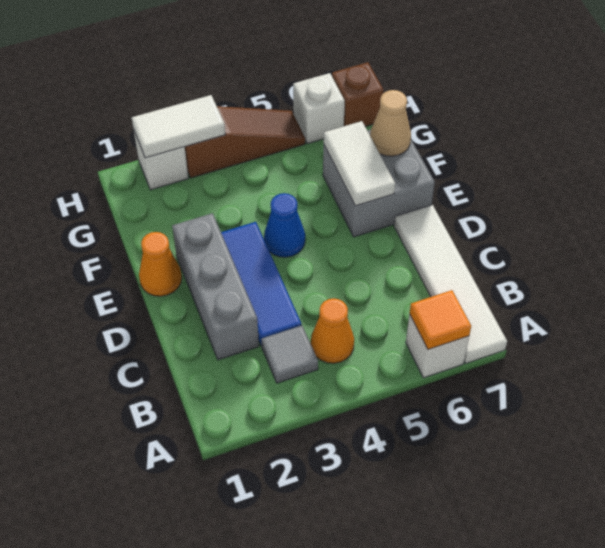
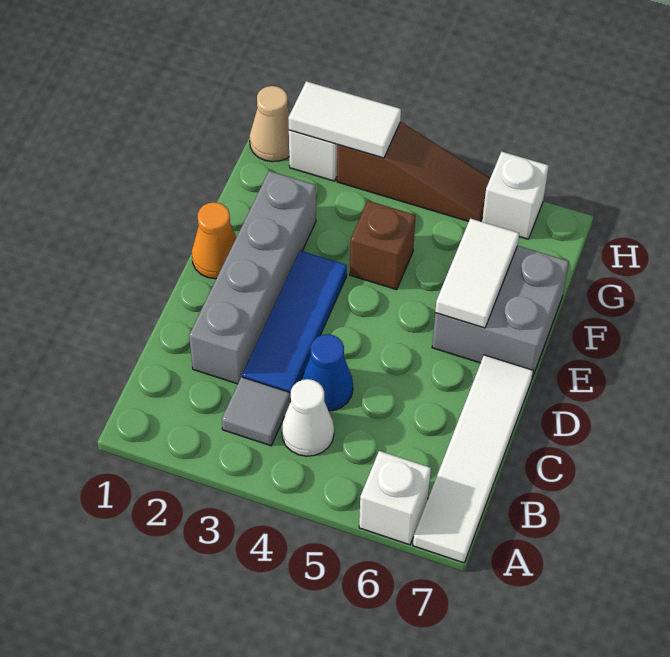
orange tile A6 level 2 -> none
orange cone B4 level 1 -> white cone B4 level 1
grey brick C2:E2 level 1 -> grey brick C2:F2 level 1
blue cone E4 level 1 -> blue cone C4 level 1
tan cone F7 level 2 -> tan cone H1 level 1
brown brick H7 level 1 -> brown brick F4 level 1

